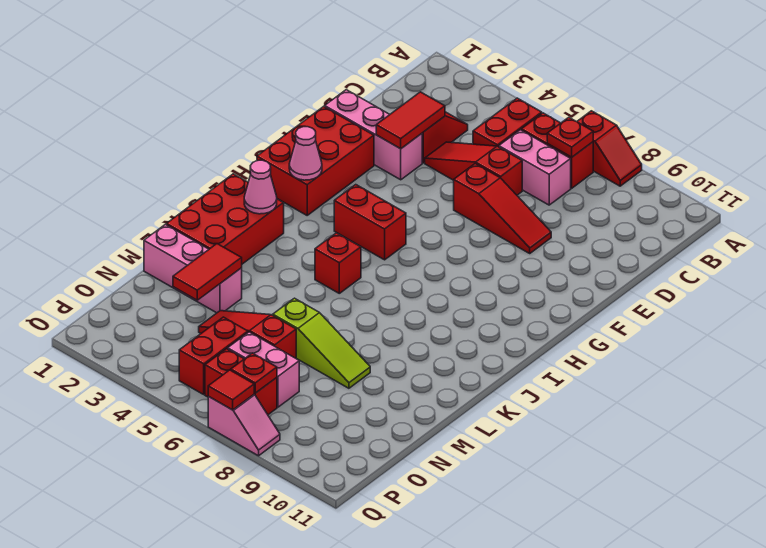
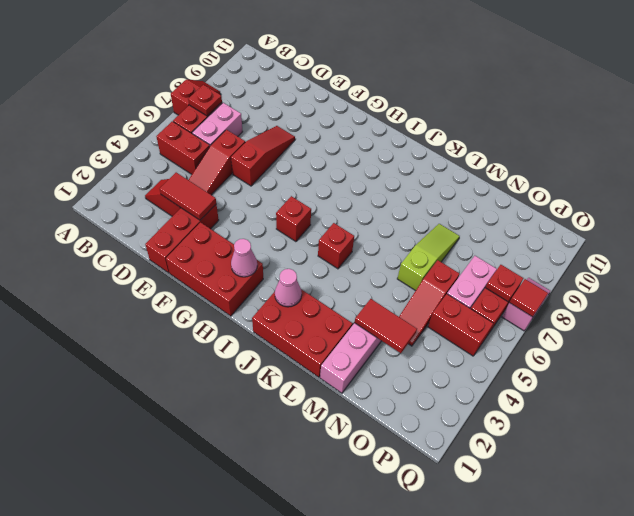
pink brick E1:E3 level 1 -> red brick E1:E3 level 1
red brick H4:H5 level 1 -> red brick H5 level 1

